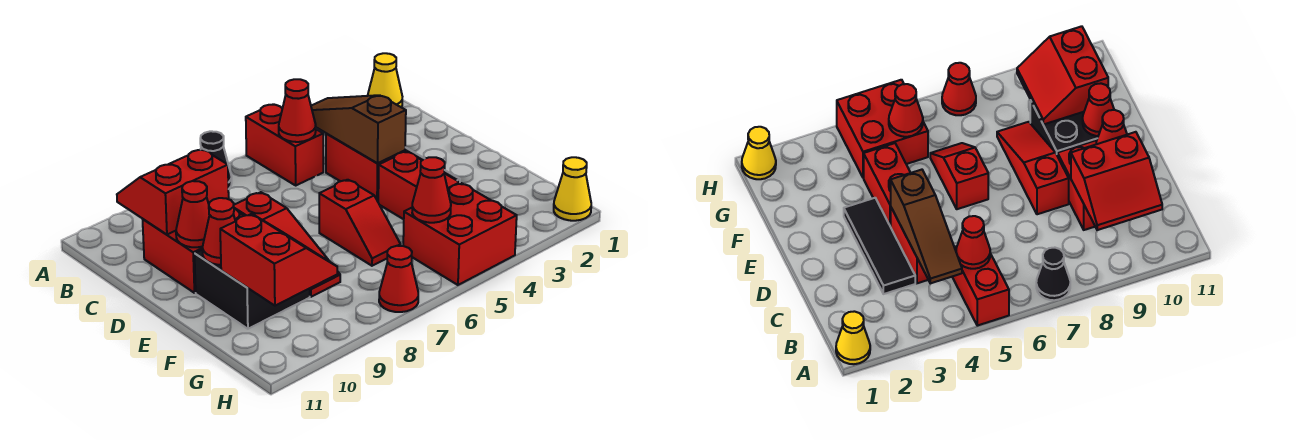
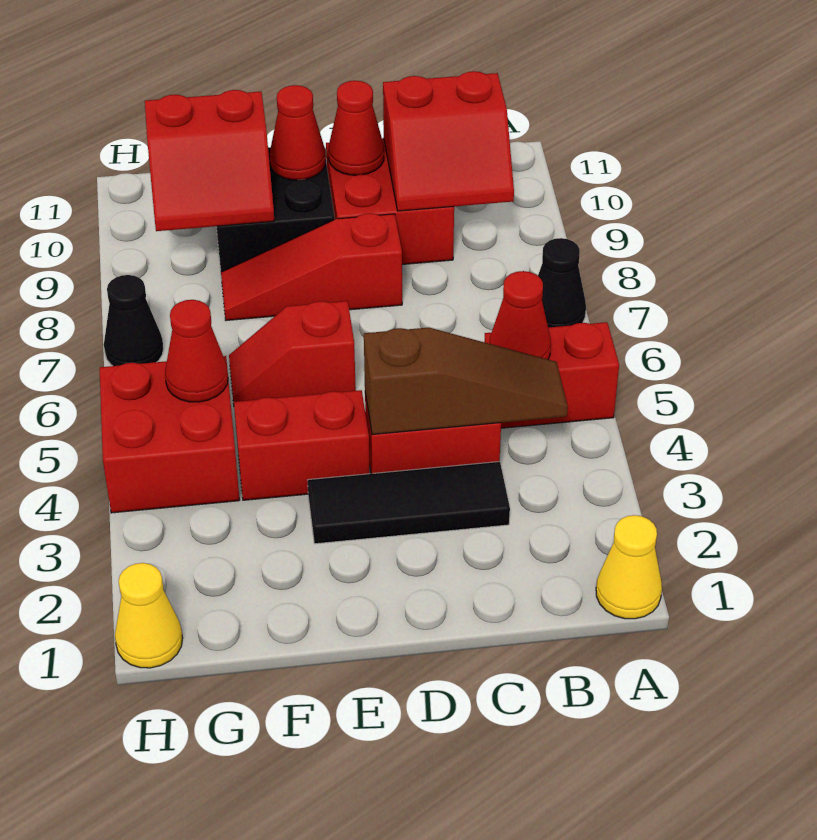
red slope B9:C10 level 2 top C -> red slope B9:C10 level 2 top 10
red cone H7 level 1 -> black cone H7 level 1

